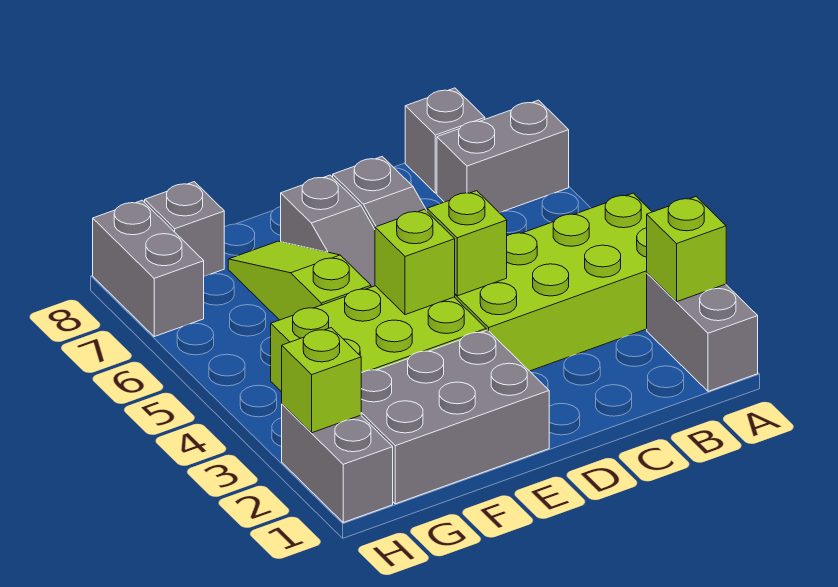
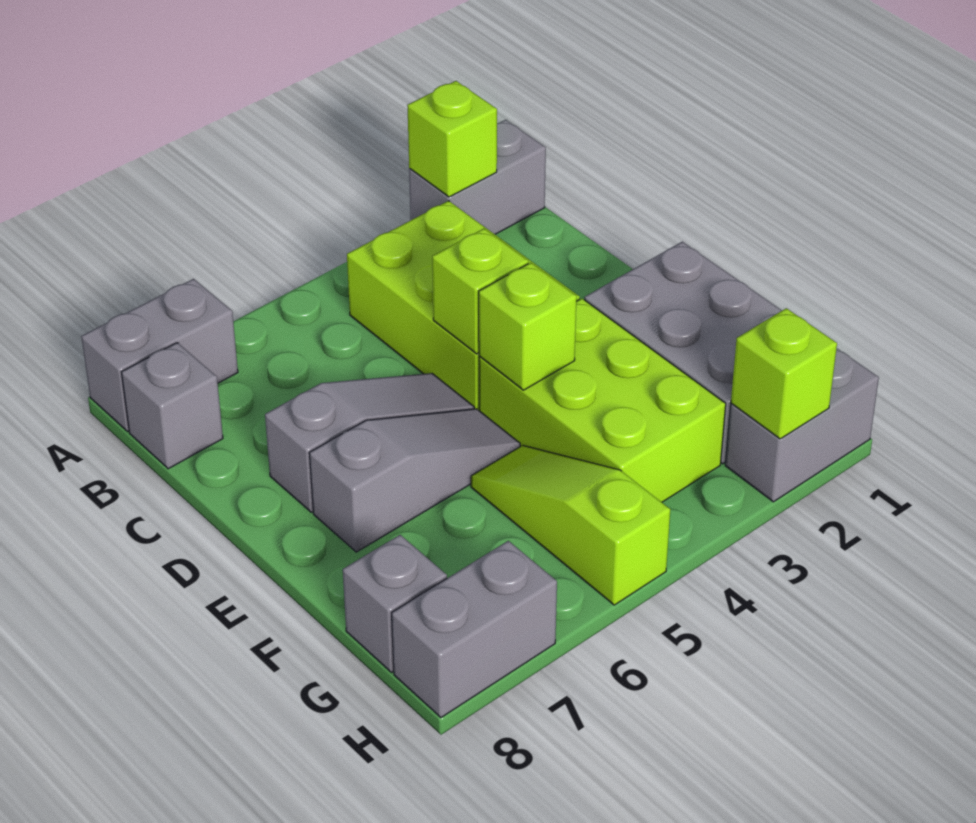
lime brick A3:D4 level 1 -> lime brick B3:D4 level 1
grey brick A7:B7 level 1 -> grey brick A7:A8 level 1
lime slope F5:F7 level 1 top 5 -> lime slope F5:H5 level 1 top H

